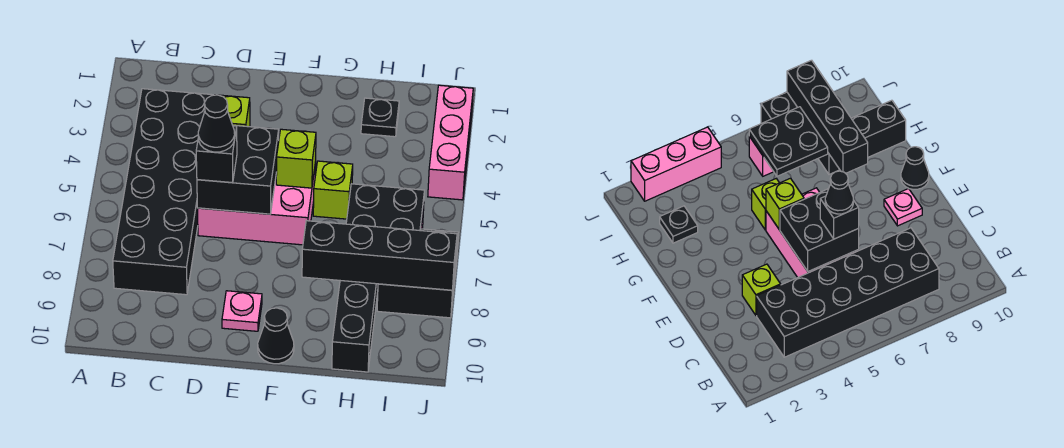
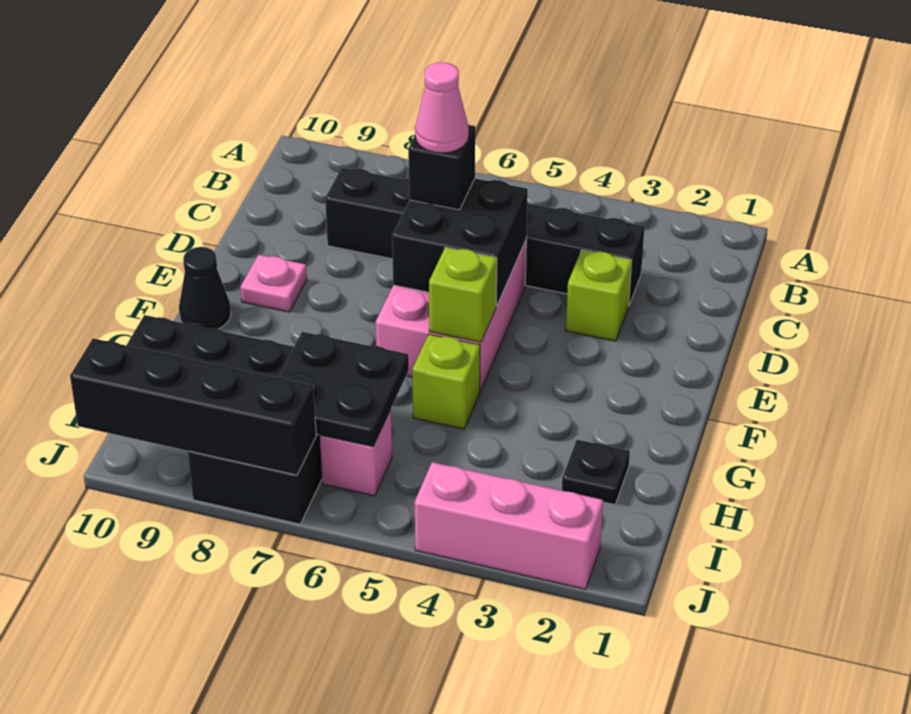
black brick B3:C8 level 1 -> black brick C3:C8 level 1
black cone D6 level 4 -> pink cone D6 level 4
black brick G8:J8 level 2 -> black brick J7:J10 level 2

